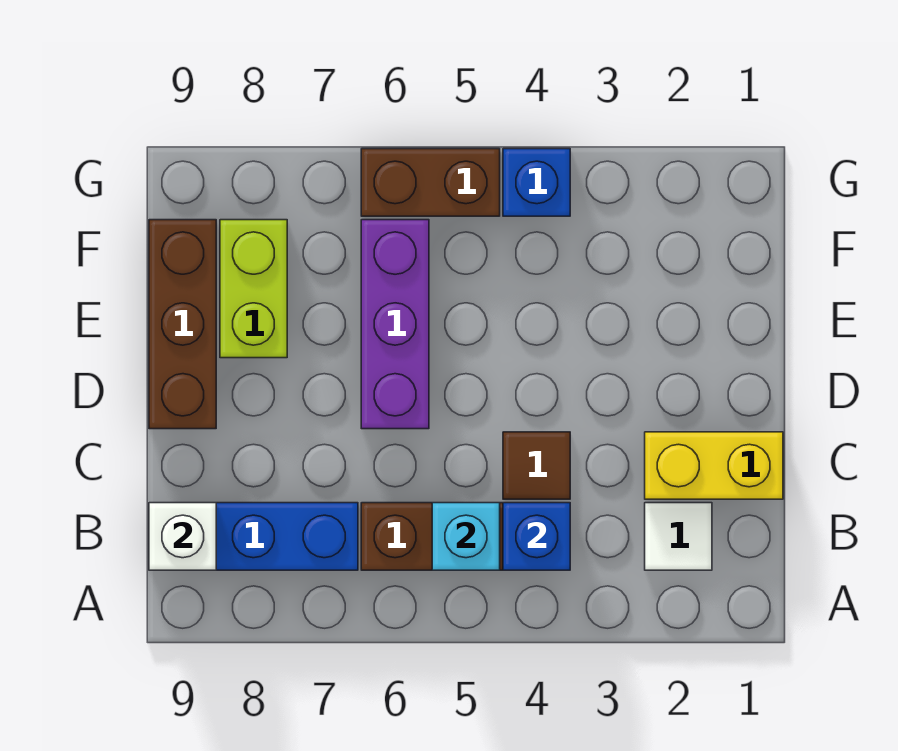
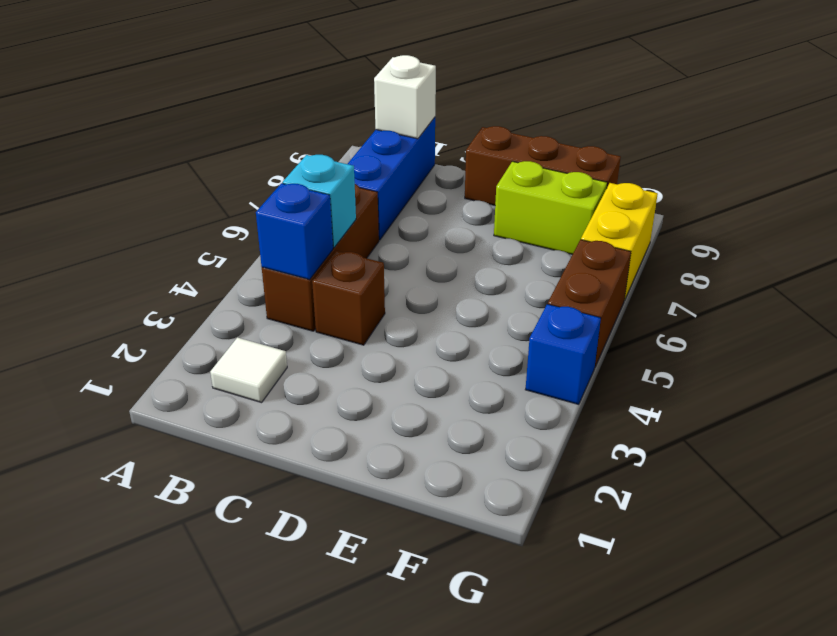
yellow brick C1:C2 level 1 -> yellow brick G7:G8 level 1
brown tile C4 level 1 -> brown brick C4 level 1
purple brick D6:F6 level 1 -> none

